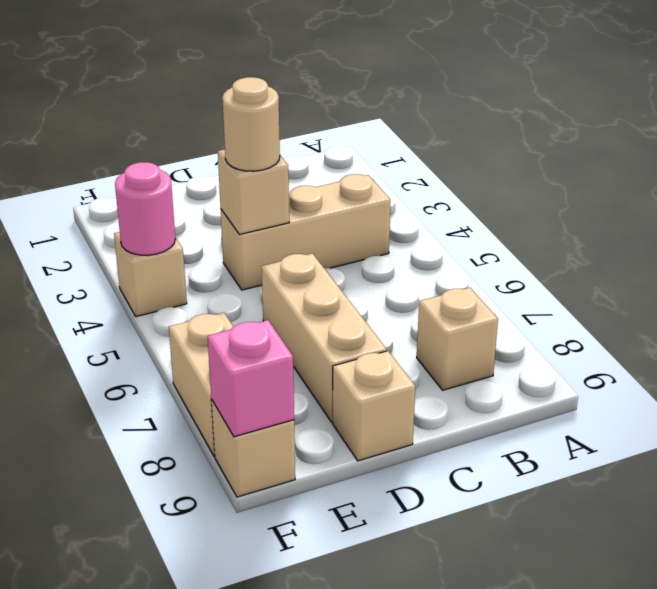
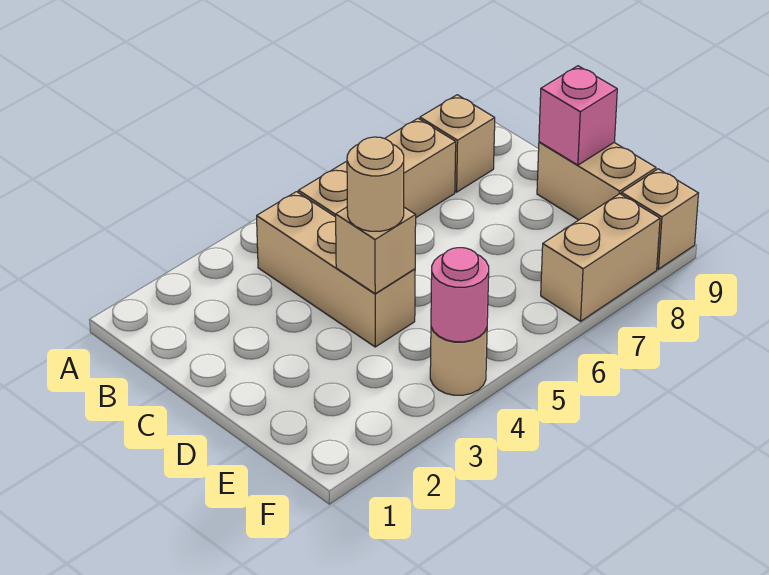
tan brick D6:D8 level 1 -> tan brick B5:B7 level 1
tan brick D9 level 1 -> tan brick D9:E9 level 1
tan brick F4 level 1 -> tan round brick F4 level 1
pink brick F9 level 2 -> pink brick D9 level 2

